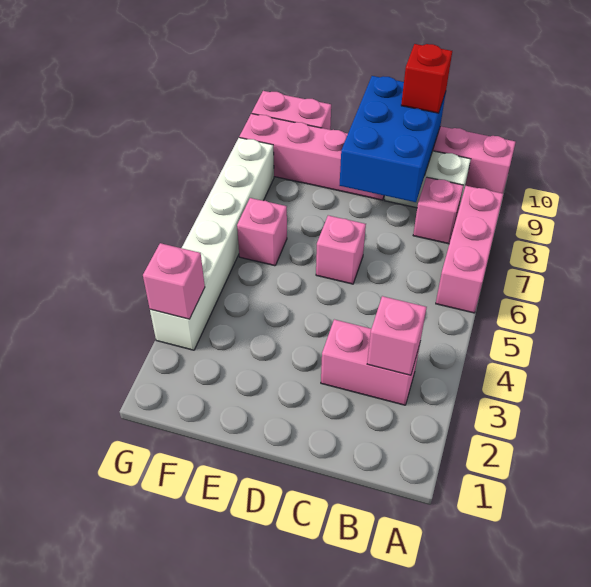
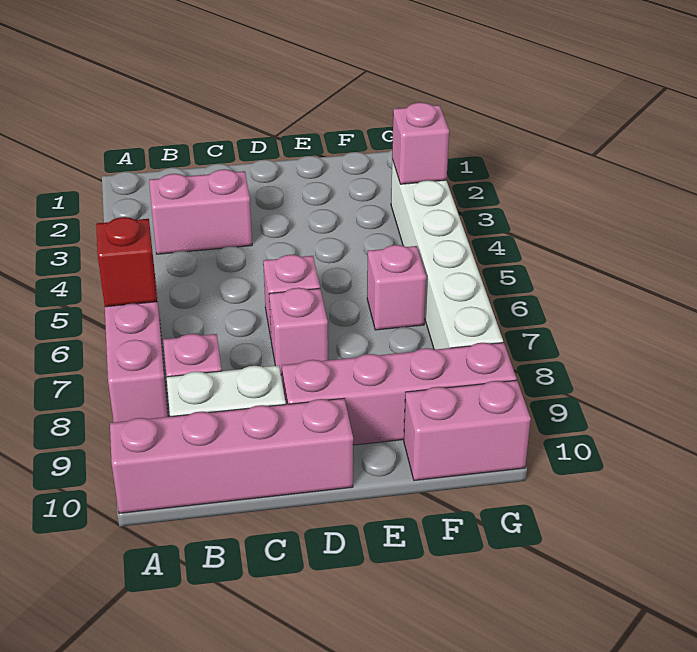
pink brick B3 level 2 -> pink brick D7 level 1
blue brick C8:D10 level 2 -> none
red brick C10 level 3 -> red brick A6 level 2

